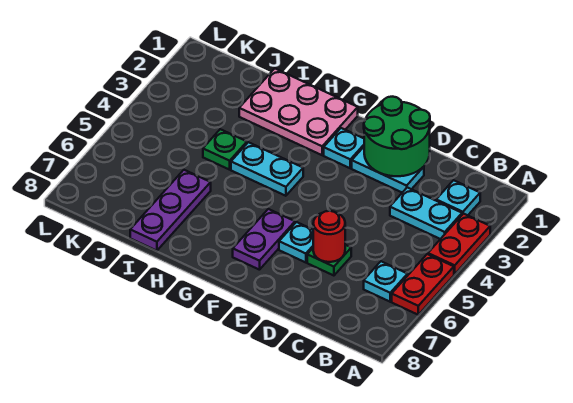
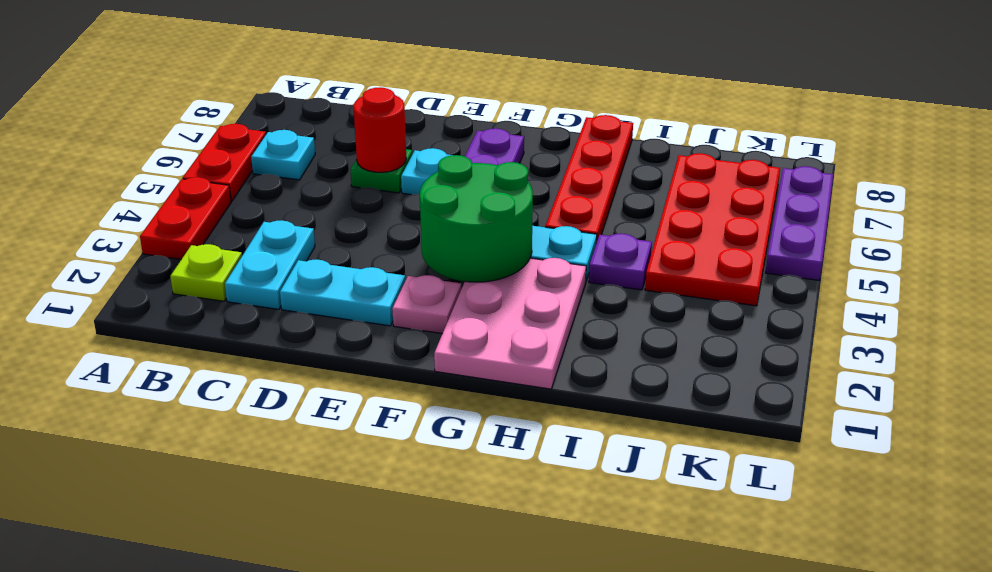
cyan plate B2 level 1 -> lime plate B2 level 1
cyan plate B3:C3 level 1 -> cyan plate C2:C3 level 1
green round brick D1:E2 level 2 -> green round brick F3:G4 level 2
cyan plate F2 level 1 -> pink plate F2 level 1
pink plate G1:I2 level 1 -> pink plate G1:H3 level 1
none -> red plate H5:H8 level 1
green plate I4 level 1 -> purple plate I4 level 1
purple plate I6:I8 level 1 -> purple plate L5:L7 level 1
none -> red plate J4:K7 level 1

